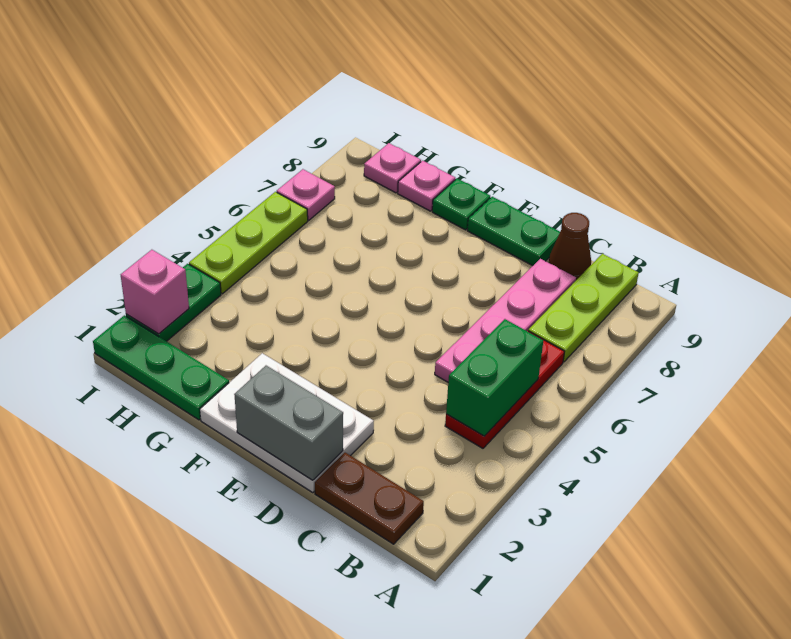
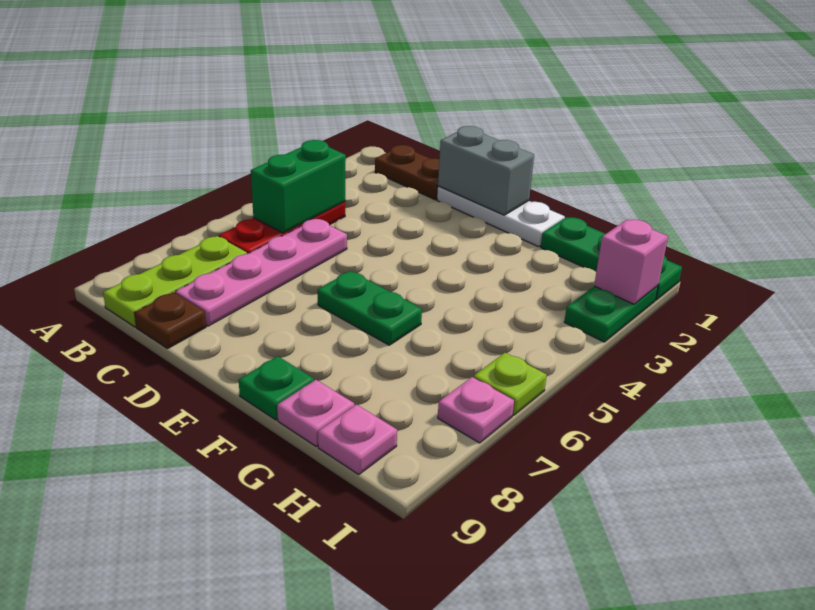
brown cone C9 level 1 -> brown plate C9 level 1
white plate D1:F2 level 1 -> white plate D1:F1 level 1
green plate D9:E9 level 1 -> green plate E6:F6 level 1
lime plate I4:I6 level 1 -> lime plate I6 level 1

